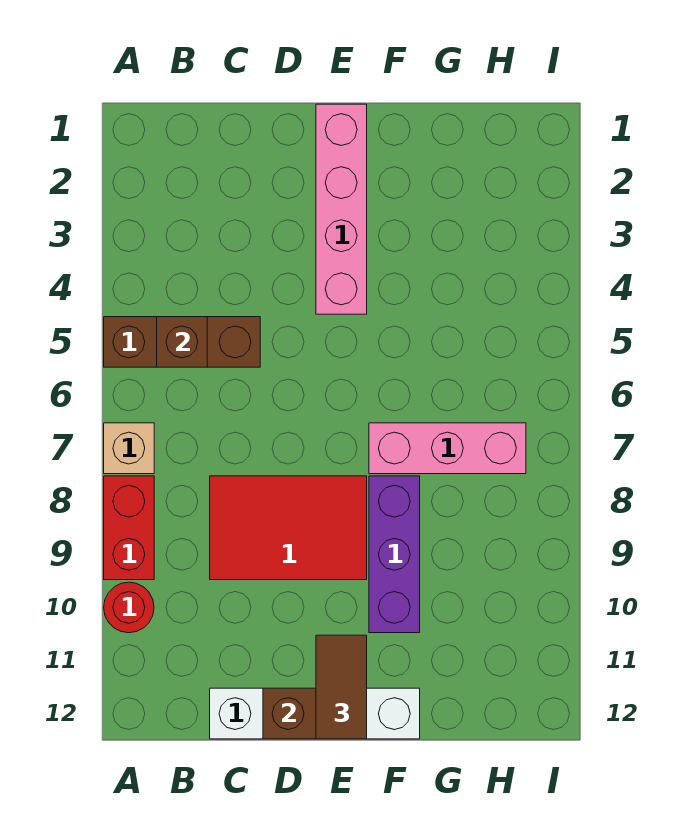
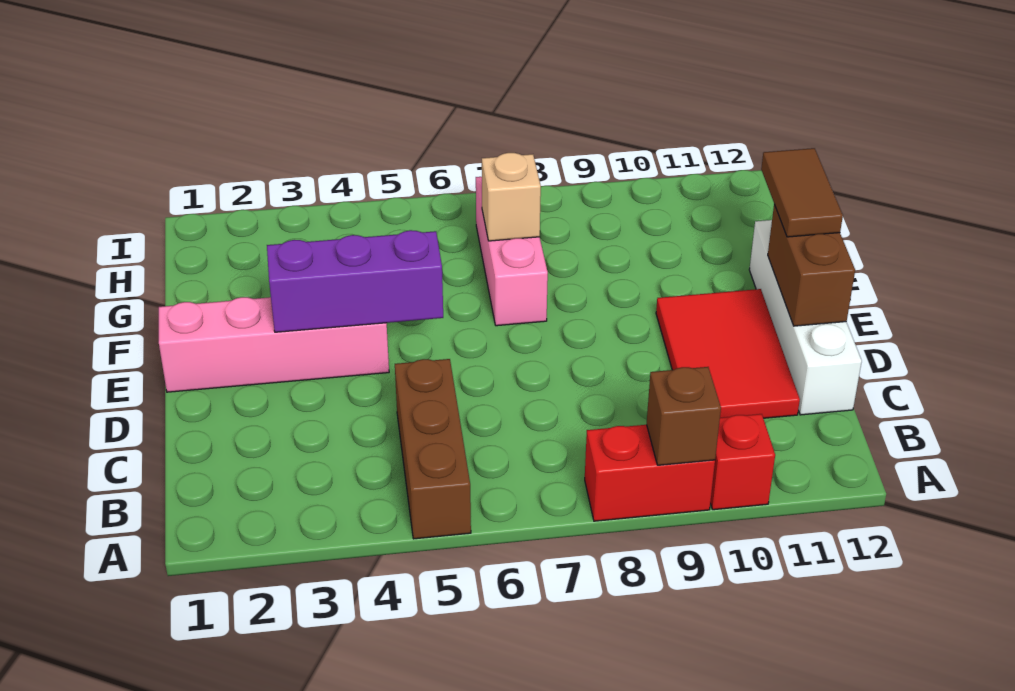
tan brick A7 level 1 -> tan brick G7 level 2
red round brick A10 level 1 -> red brick A10 level 1
brown brick B5 level 2 -> brown brick A9 level 2
red tile C8:E9 level 1 -> red tile C10:E11 level 1
brown tile E11:E12 level 3 -> brown tile E12:F12 level 3
purple brick F8:F10 level 1 -> purple brick E3:E5 level 2

